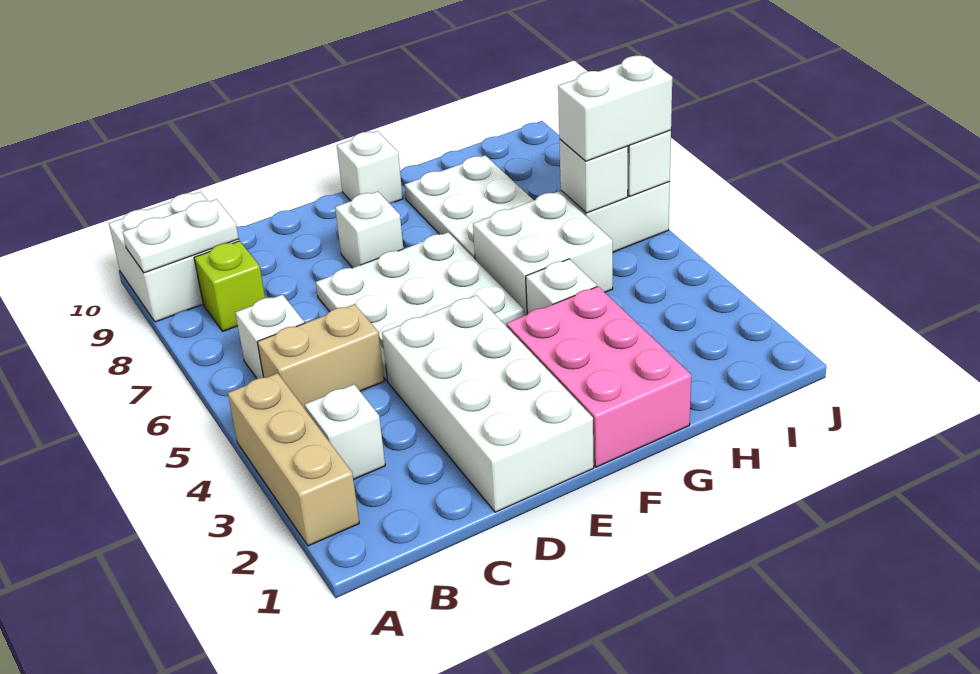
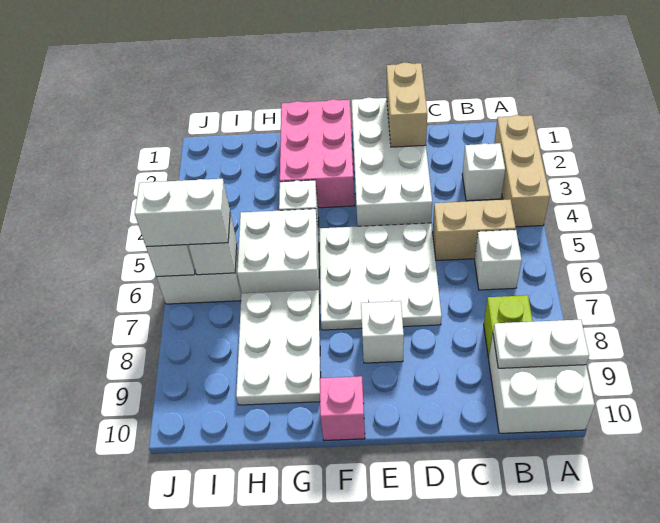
none -> tan brick D1:D2 level 2
white brick F10 level 1 -> pink brick F10 level 1

